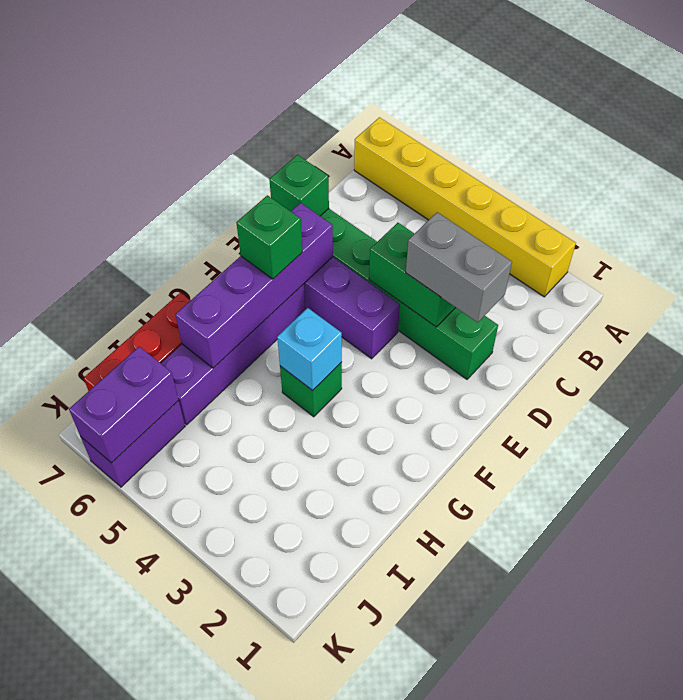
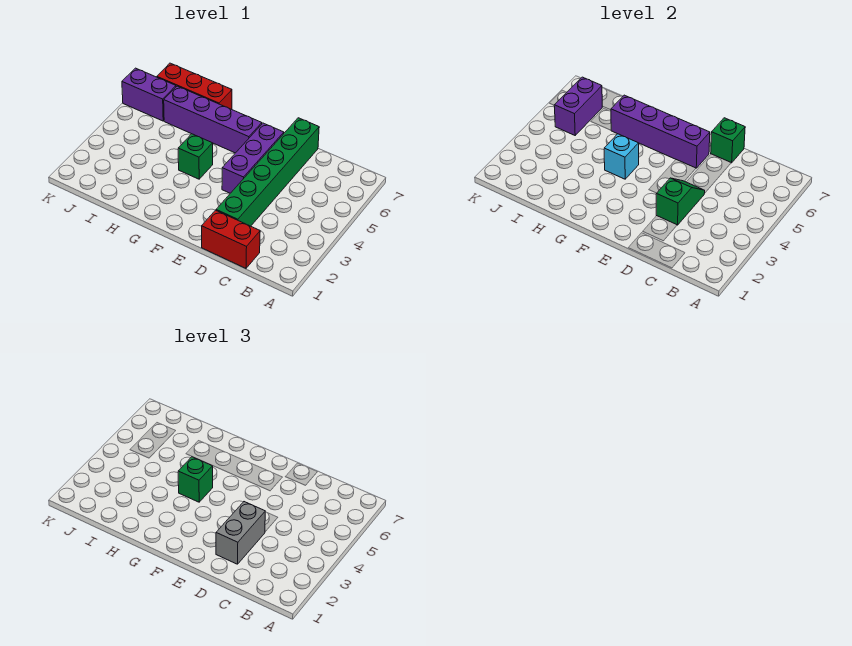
yellow brick A2:A7 level 1 -> none
none -> red brick C1:D1 level 1
green brick D3:D4 level 2 -> green slope D3:D4 level 2 top 3
green brick F6 level 3 -> green brick G4 level 3
purple brick J6:K6 level 2 -> purple brick J5:J6 level 2

